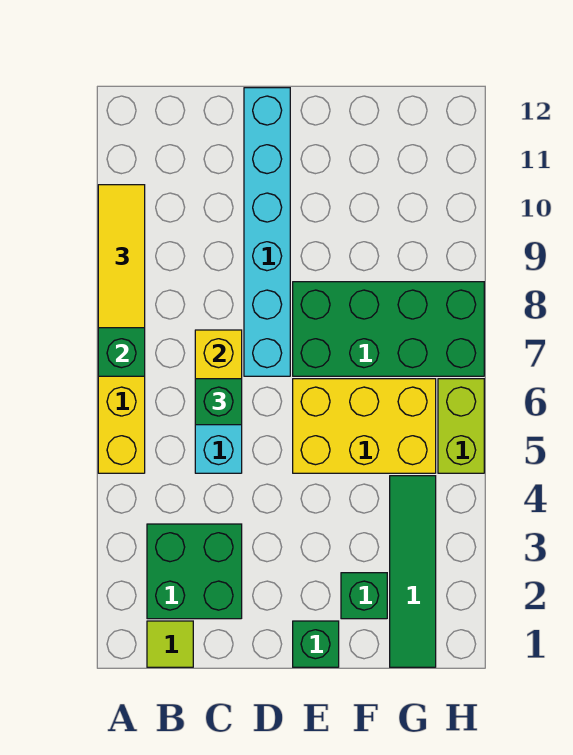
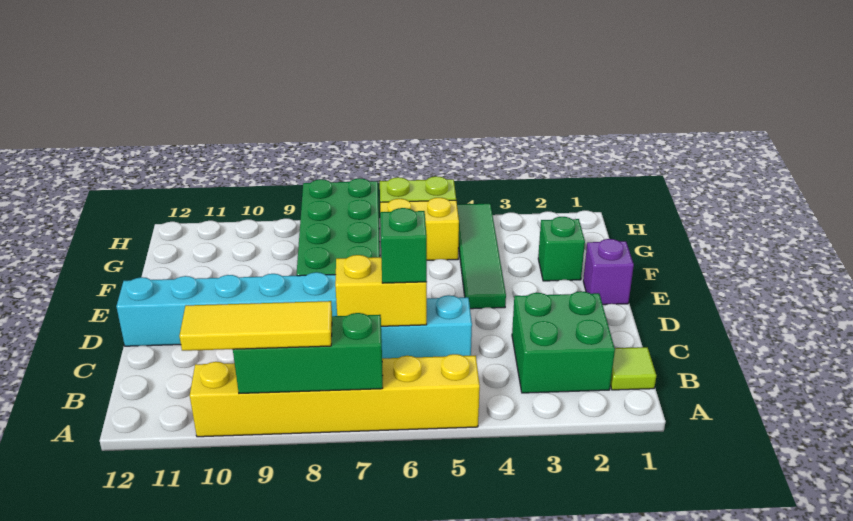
green brick E1 level 1 -> purple brick E1 level 1
yellow brick E5:G6 level 1 -> yellow brick G5:G6 level 1
green tile G1:G4 level 1 -> green tile E4:H4 level 1

